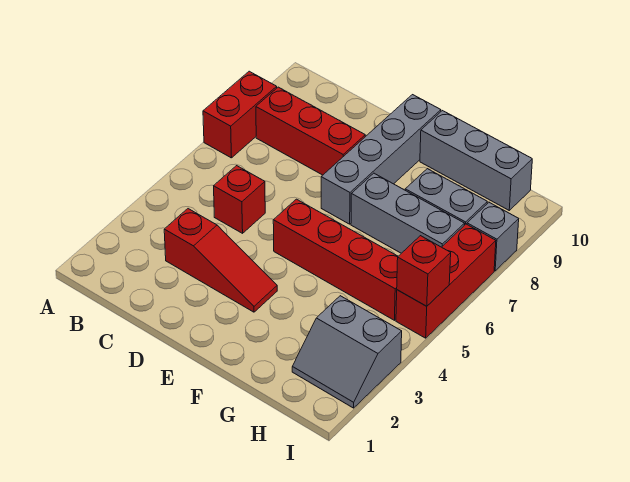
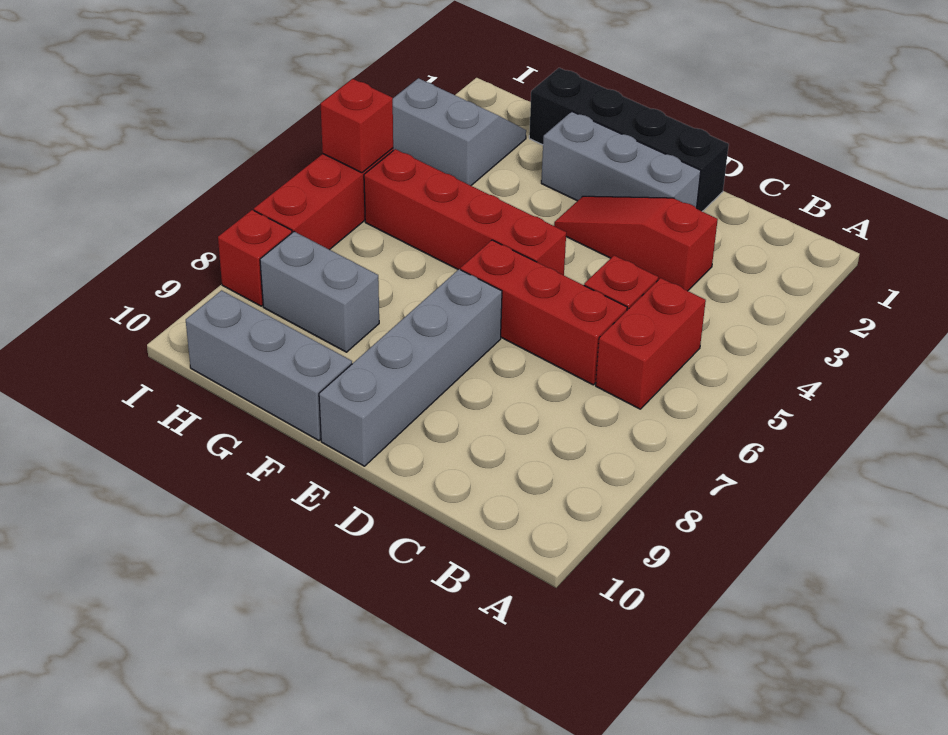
red brick A7:A8 level 1 -> red brick B5:B6 level 1
red brick B8:D8 level 1 -> red brick C6:E6 level 1
none -> black brick D1:G1 level 1
grey brick F7:H7 level 1 -> grey brick D2:F2 level 1
grey brick I8 level 1 -> red brick I8 level 1

